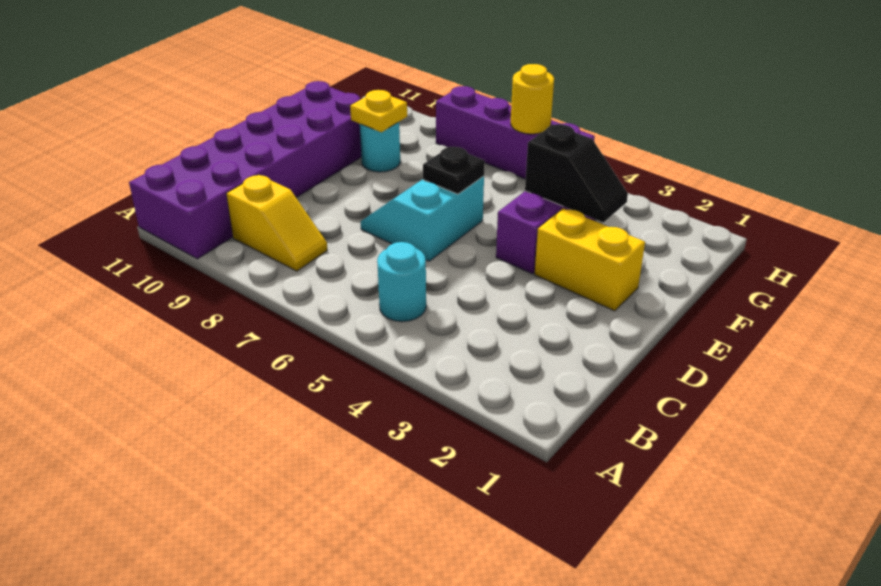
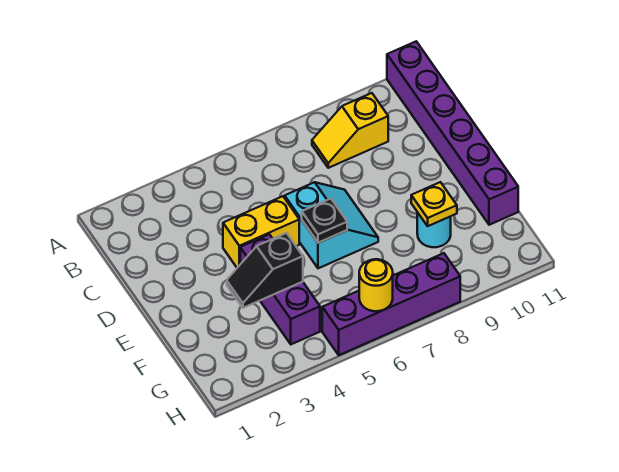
purple brick A10:F11 level 1 -> purple brick A11:F11 level 1
cyan round brick B5 level 1 -> none
yellow brick E2:E3 level 1 -> yellow brick D4:D5 level 1

